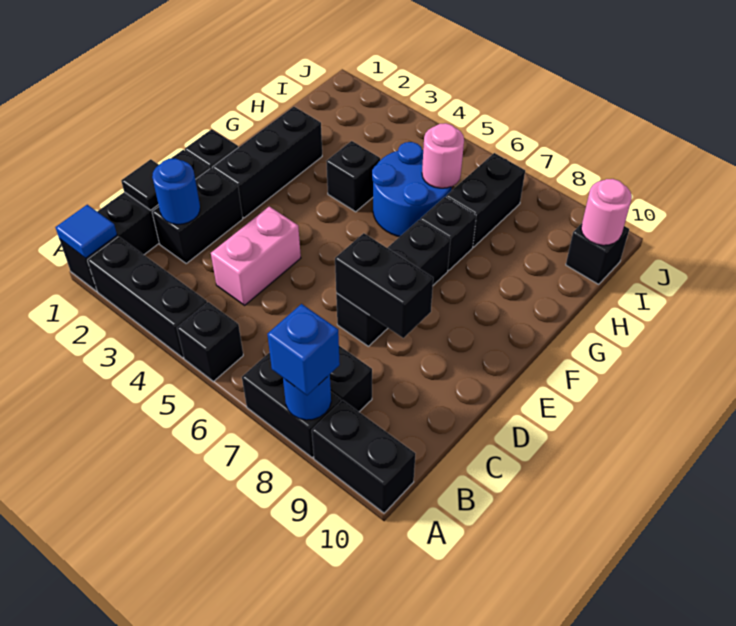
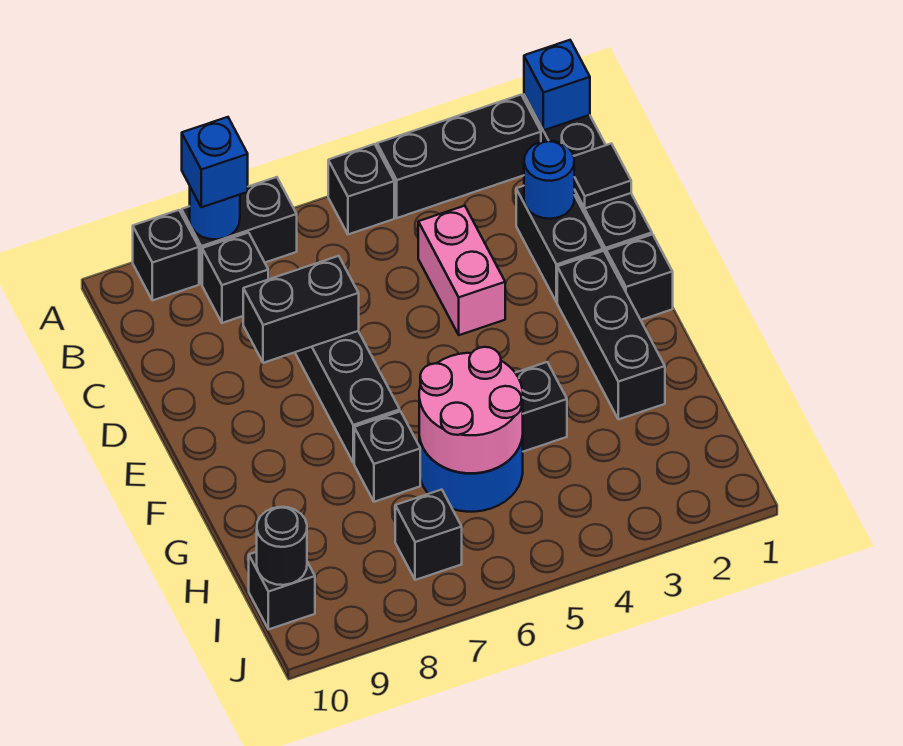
blue tile A1 level 2 -> blue brick A1 level 2
black brick A9:A10 level 1 -> black brick A9 level 1
pink round brick H6 level 2 -> pink round brick G5:H6 level 2
black brick H7:I7 level 1 -> black brick I7 level 1
pink round brick I10 level 2 -> black round brick I10 level 2

